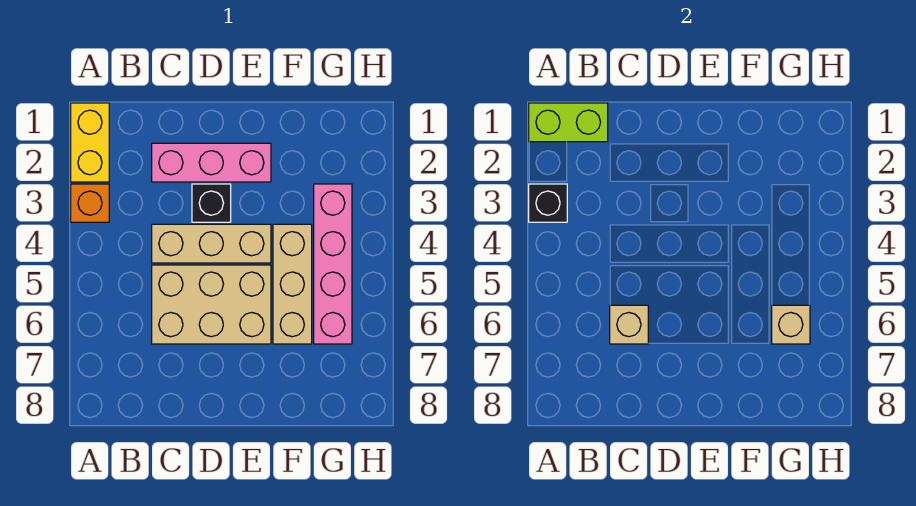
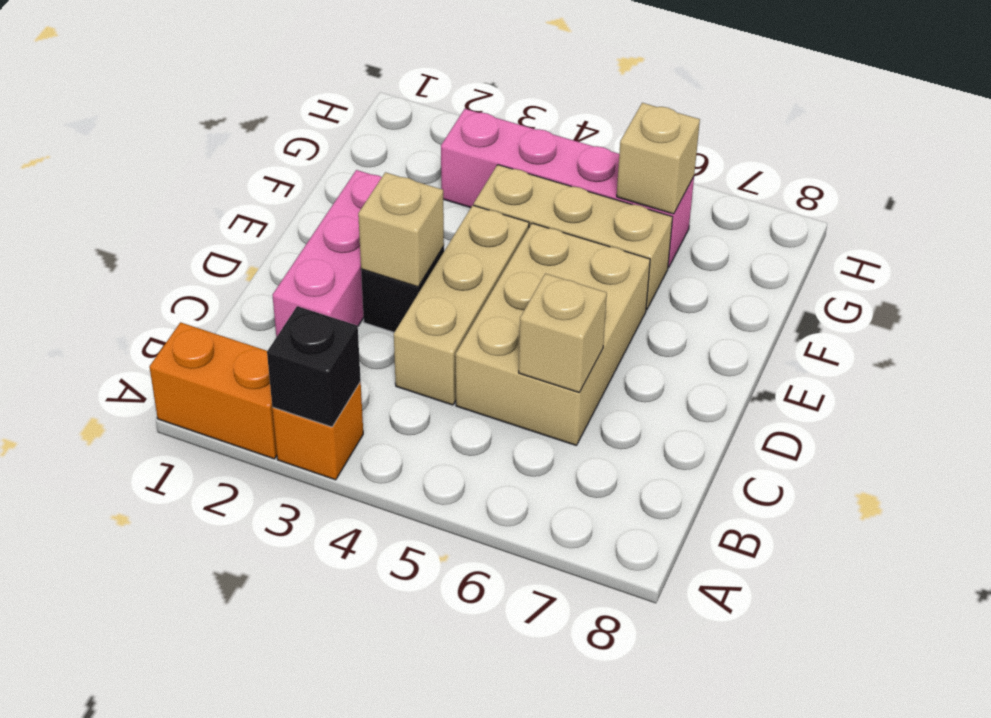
yellow brick A1:A2 level 1 -> orange brick A1:A2 level 1
lime brick A1:B1 level 2 -> none
none -> tan brick D3 level 2

